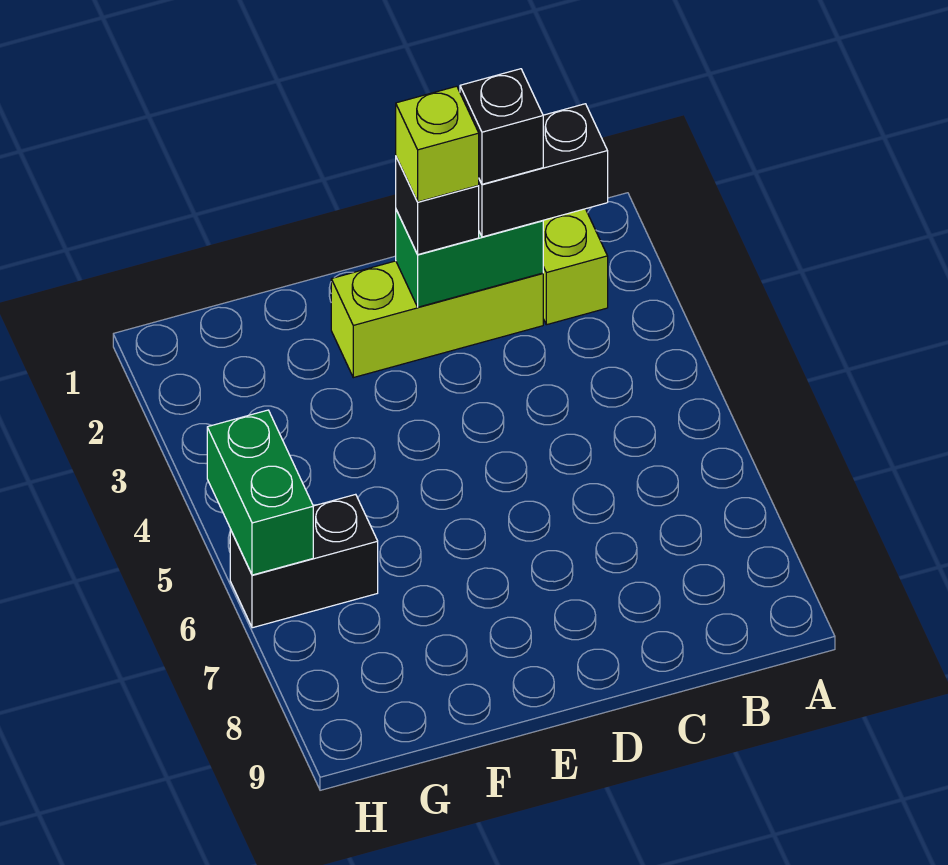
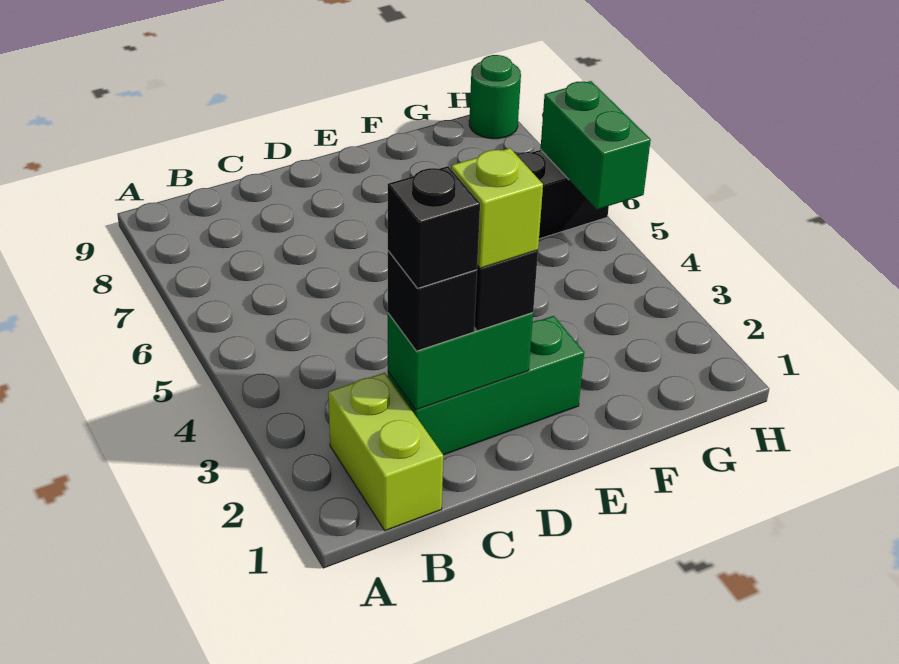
black brick B2:C2 level 3 -> black brick C2 level 3
lime brick C2:E2 level 1 -> green brick C2:E2 level 1
none -> green round brick H9 level 1

